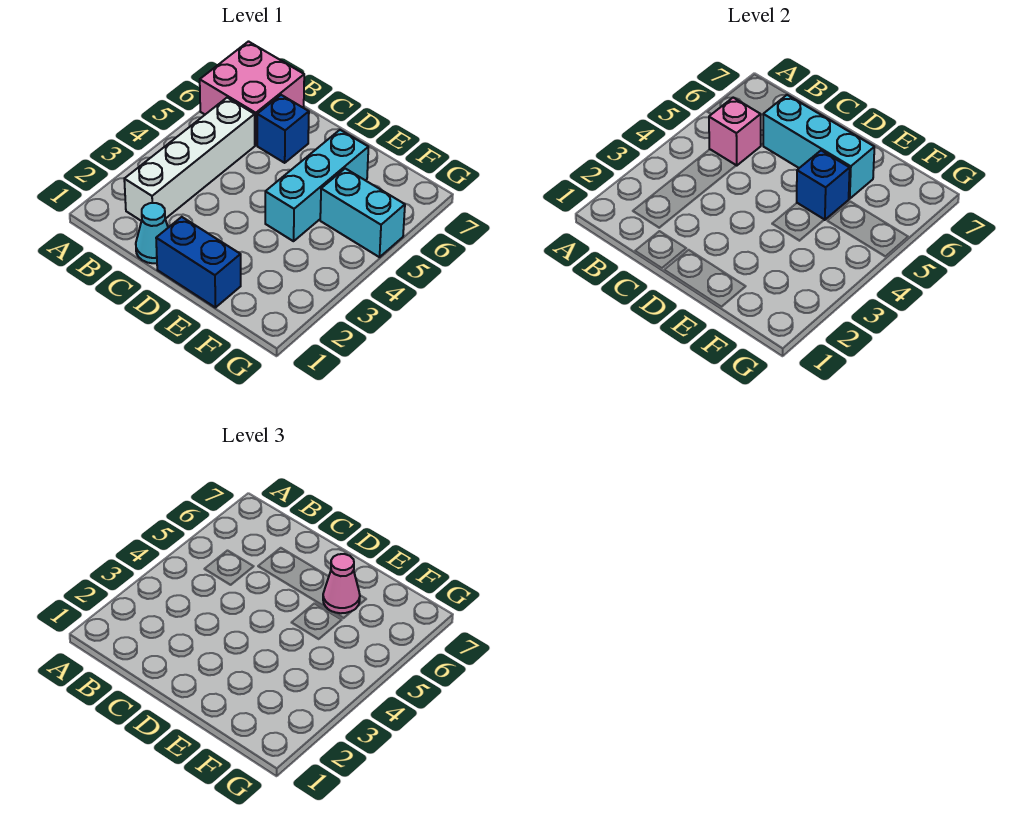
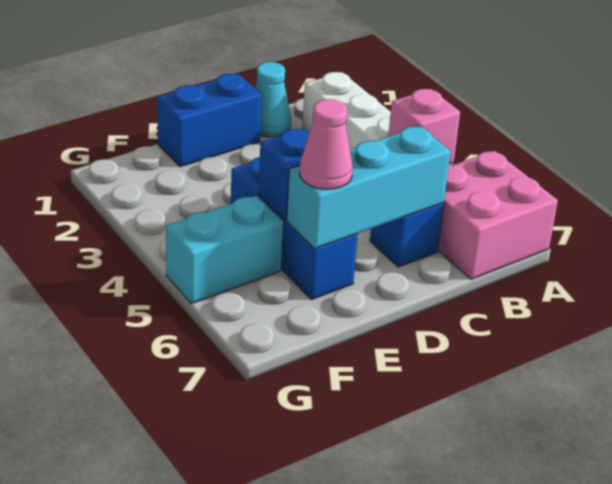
cyan brick E4:E6 level 1 -> blue brick E4:E6 level 1

